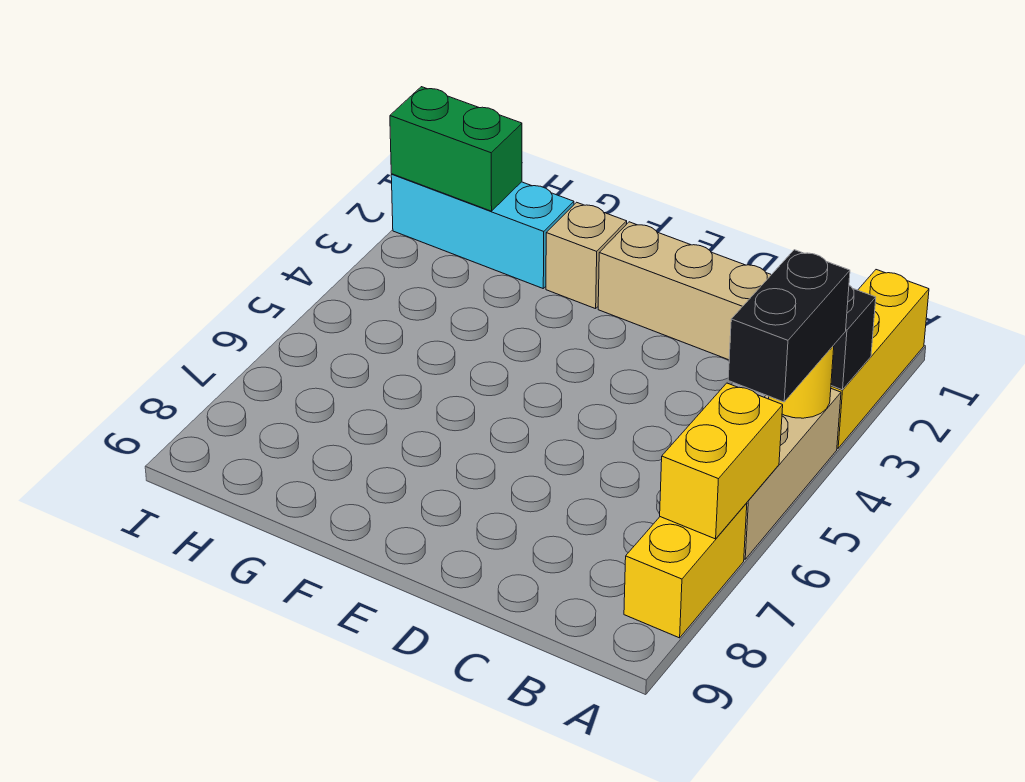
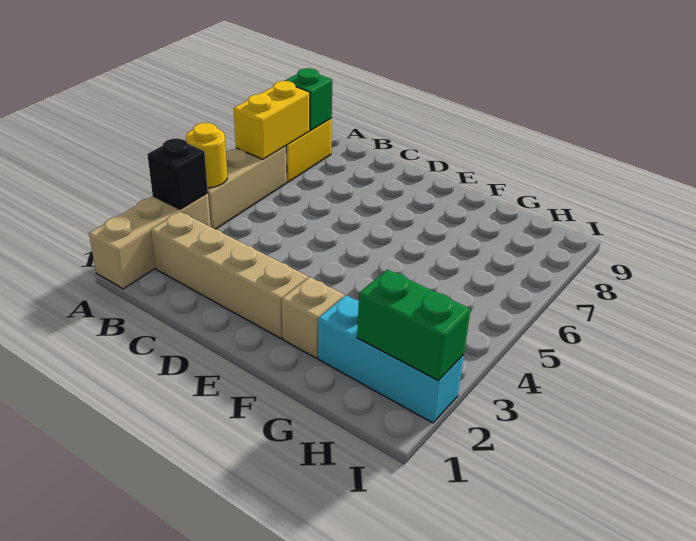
yellow brick A1:A3 level 1 -> tan brick A1:A3 level 1
black brick A4:A5 level 3 -> none
none -> green brick A8 level 2

